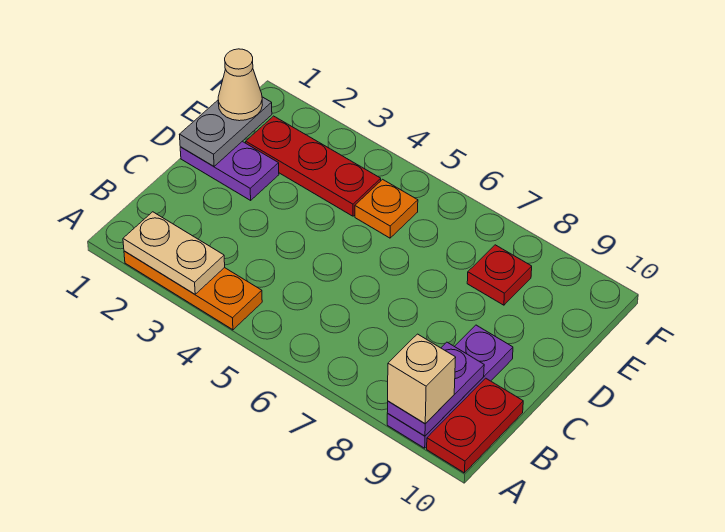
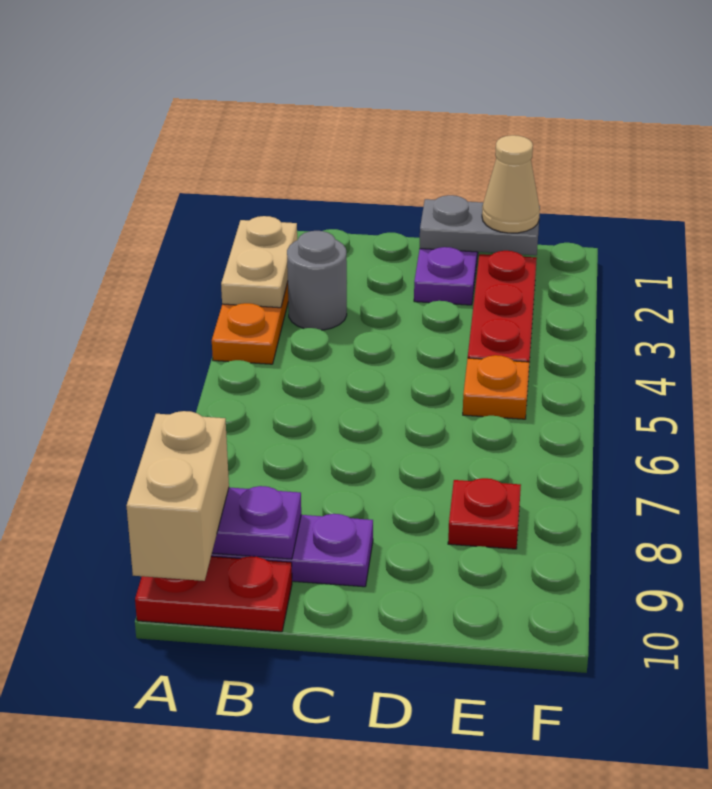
tan brick A9 level 3 -> tan brick A9:A10 level 3
none -> grey round brick B3 level 1

